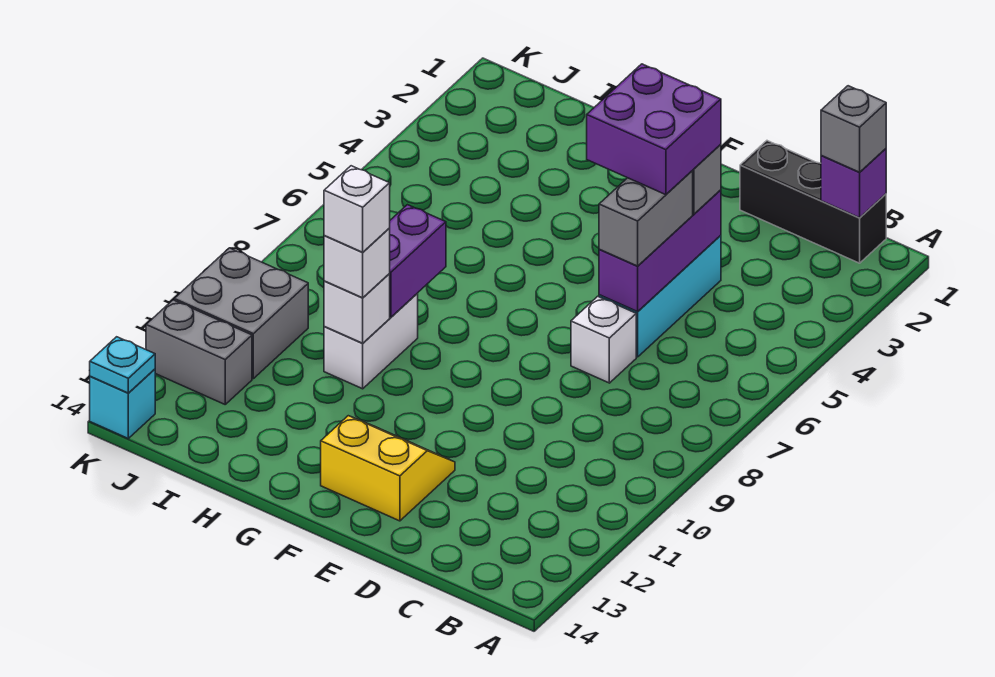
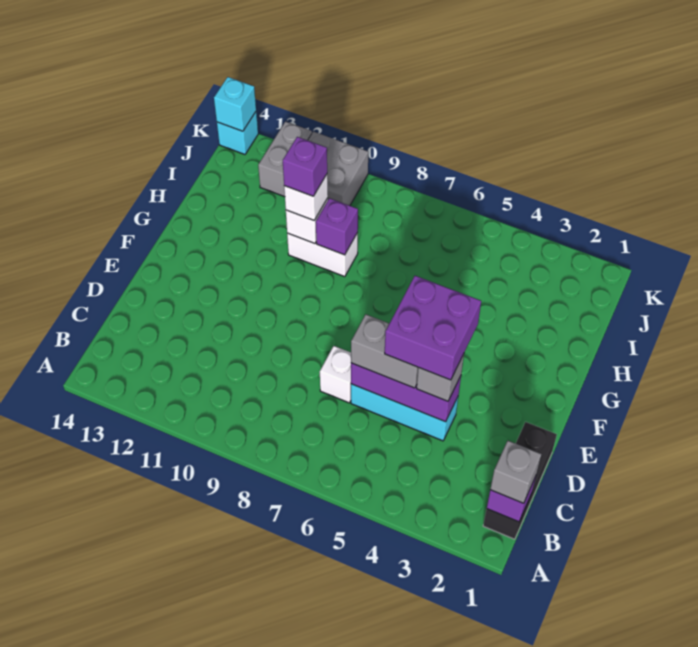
yellow slope E12:F13 level 1 top 13 -> none
purple brick H8:H9 level 2 -> purple brick H9 level 2
white brick H10 level 4 -> purple brick H10 level 4
cyan plate K14 level 2 -> cyan brick K14 level 2

